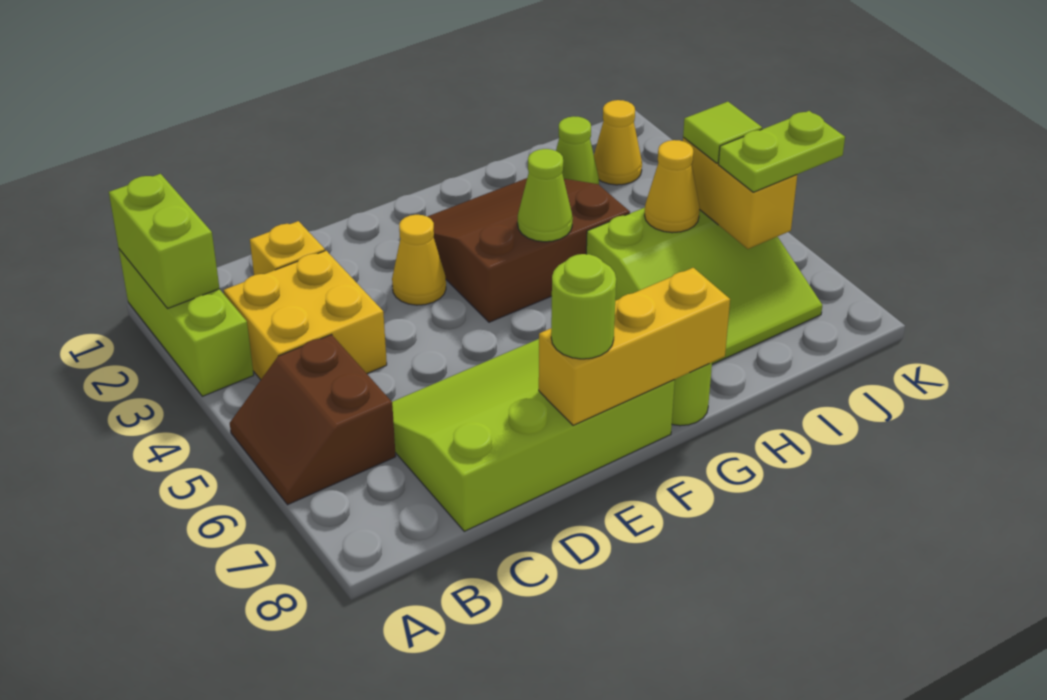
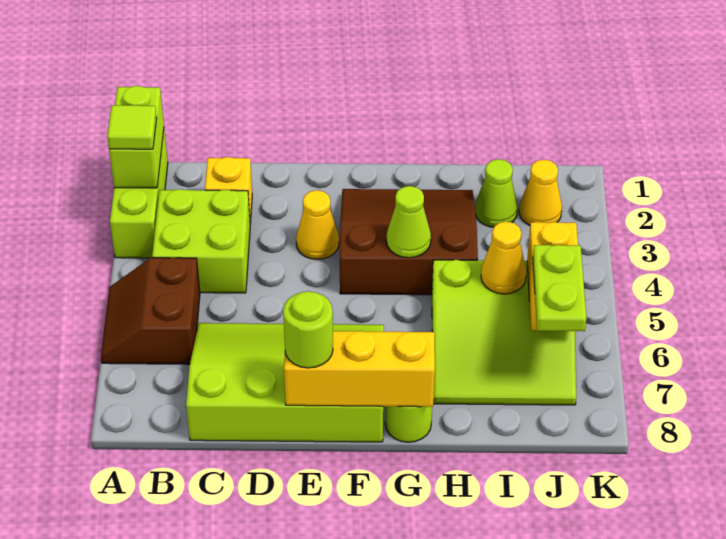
yellow brick B3:C4 level 1 -> lime brick B3:C4 level 1
lime tile J5 level 3 -> lime tile A2 level 3
lime plate J6:K6 level 3 -> lime plate J6:J7 level 3

